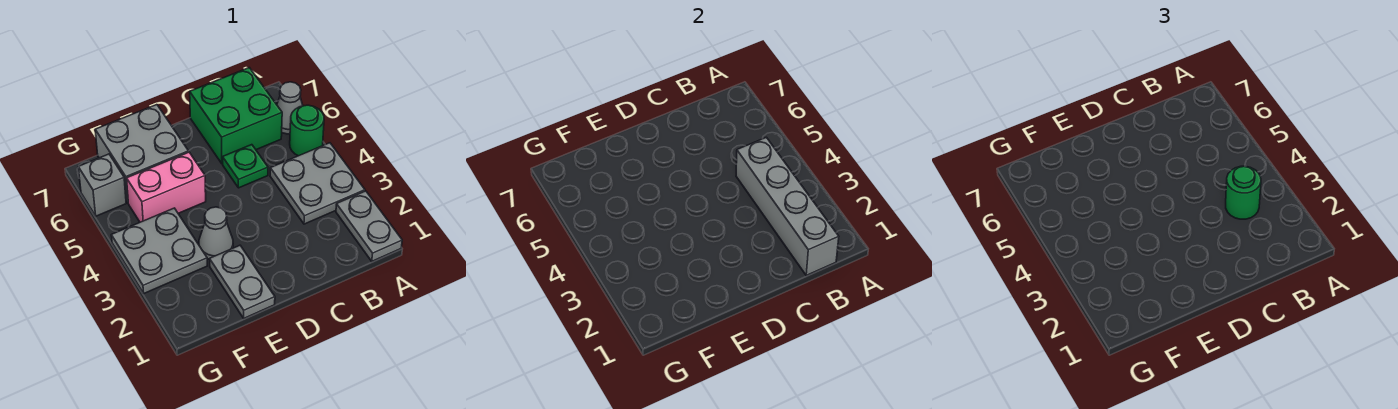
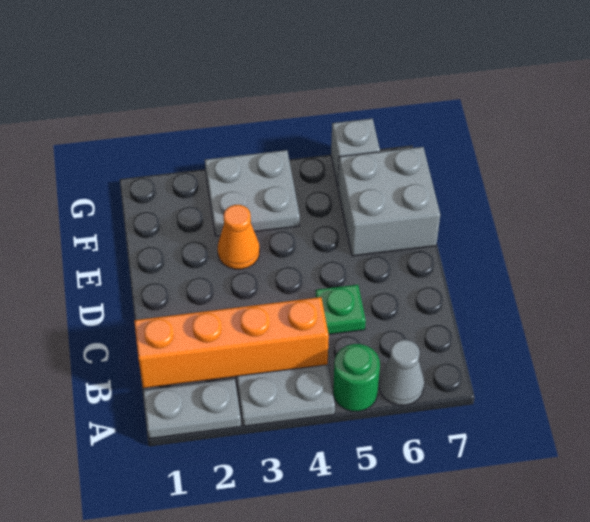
grey brick B1:B4 level 2 -> orange brick B1:B4 level 2
green round brick B3 level 3 -> none
green brick B6:C7 level 1 -> none
grey plate E1:E2 level 1 -> none
grey cone E3 level 1 -> orange cone E3 level 1
pink brick E5:F5 level 1 -> none

